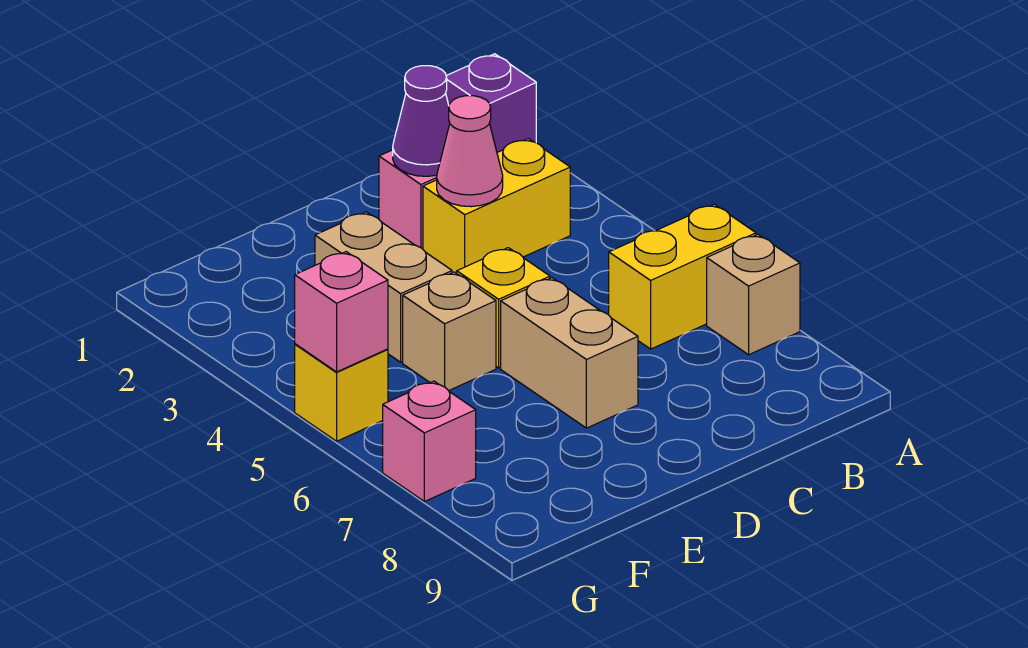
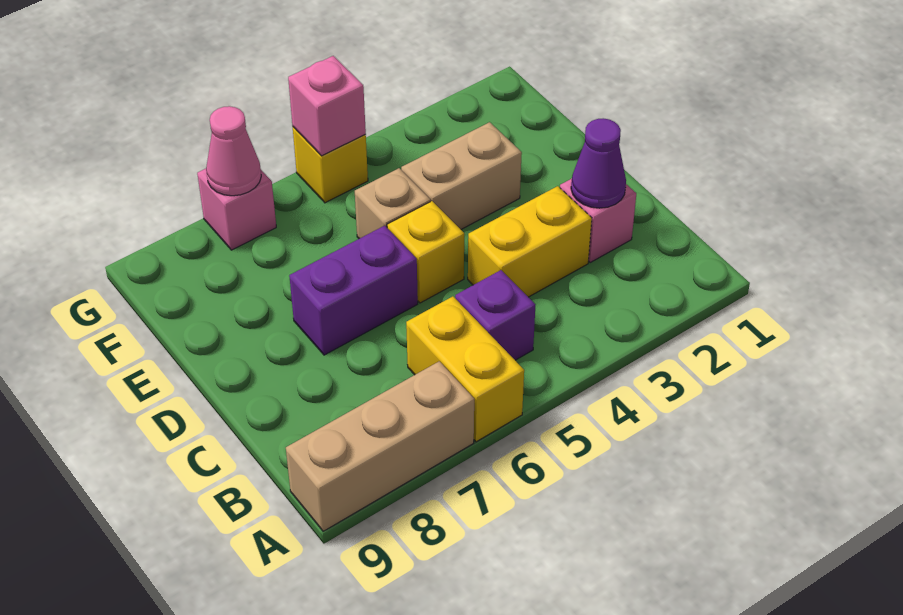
purple brick A1 level 1 -> purple brick B5 level 1
tan brick A7 level 1 -> tan brick A7:A9 level 1
yellow brick B3:C3 level 1 -> yellow brick C3:C4 level 1
pink cone C3 level 2 -> pink cone G7 level 2
tan brick D6:D7 level 1 -> purple brick D6:D7 level 1

